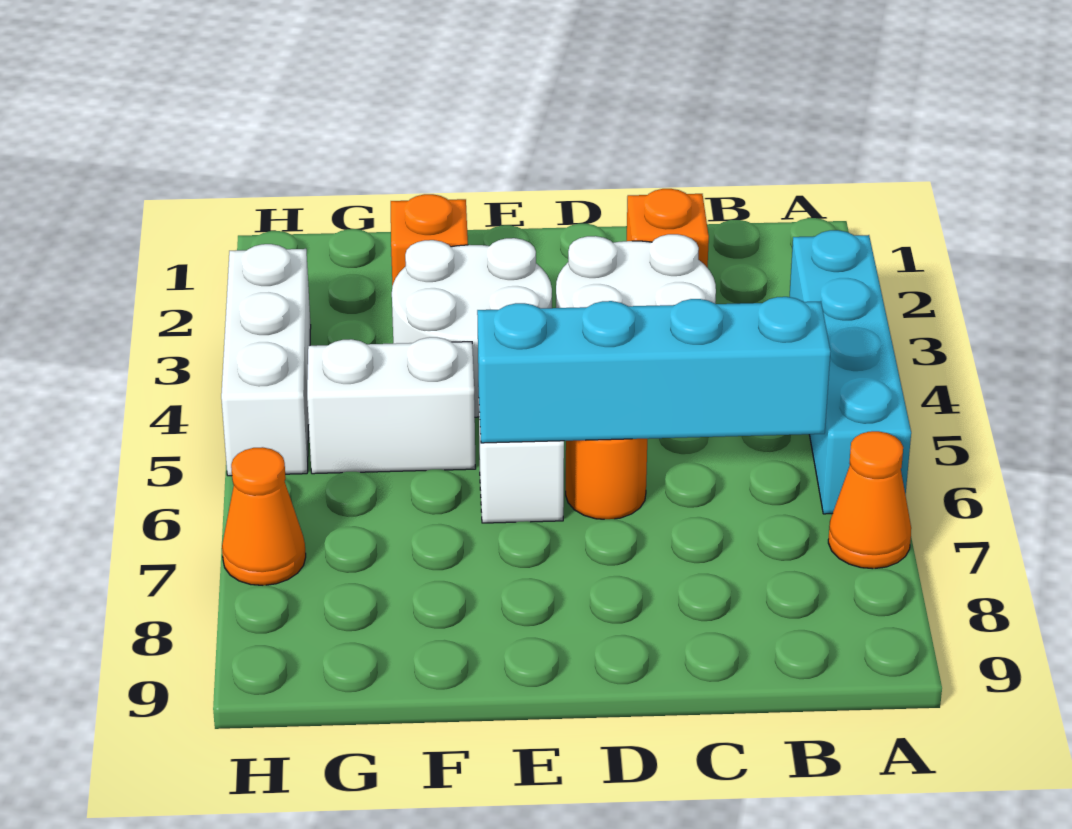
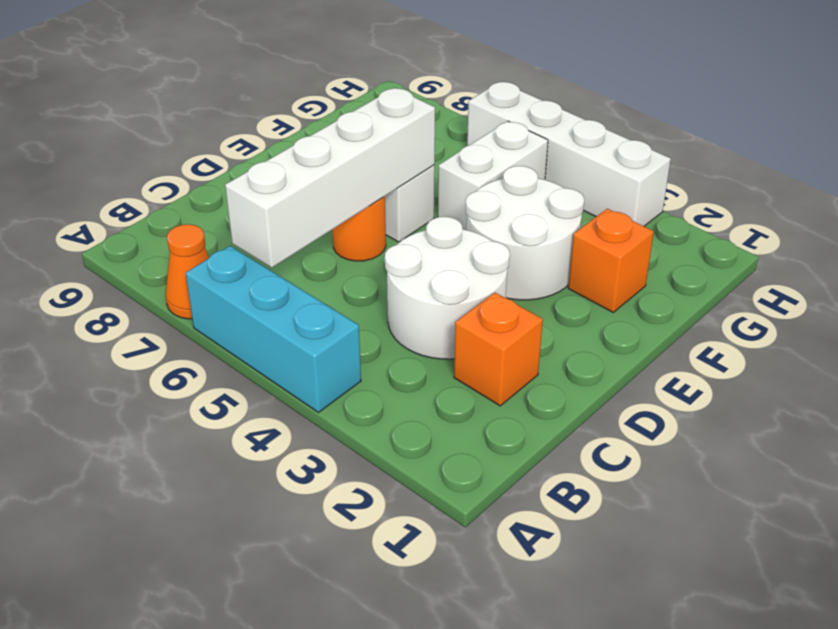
cyan brick A3:A6 level 1 -> cyan brick A4:A6 level 1
cyan brick B6:E6 level 2 -> white brick B6:E6 level 2
white brick H3:H5 level 1 -> white brick H3:H6 level 1
orange cone H7 level 1 -> none

